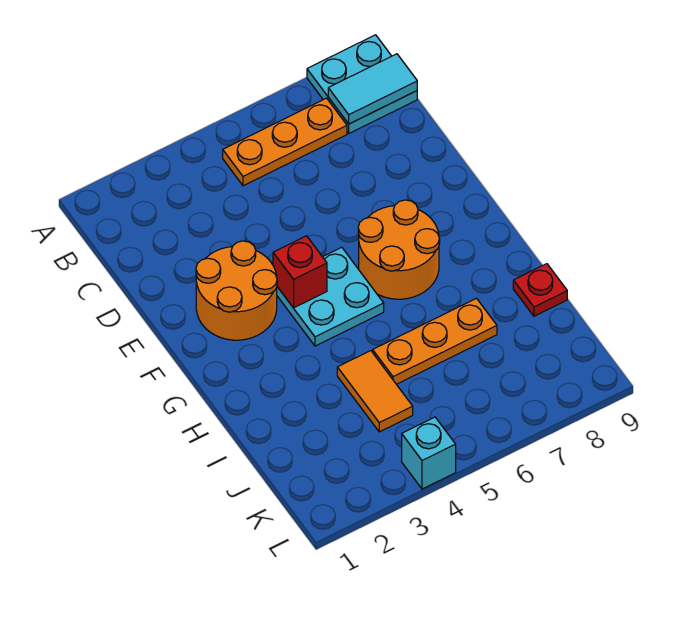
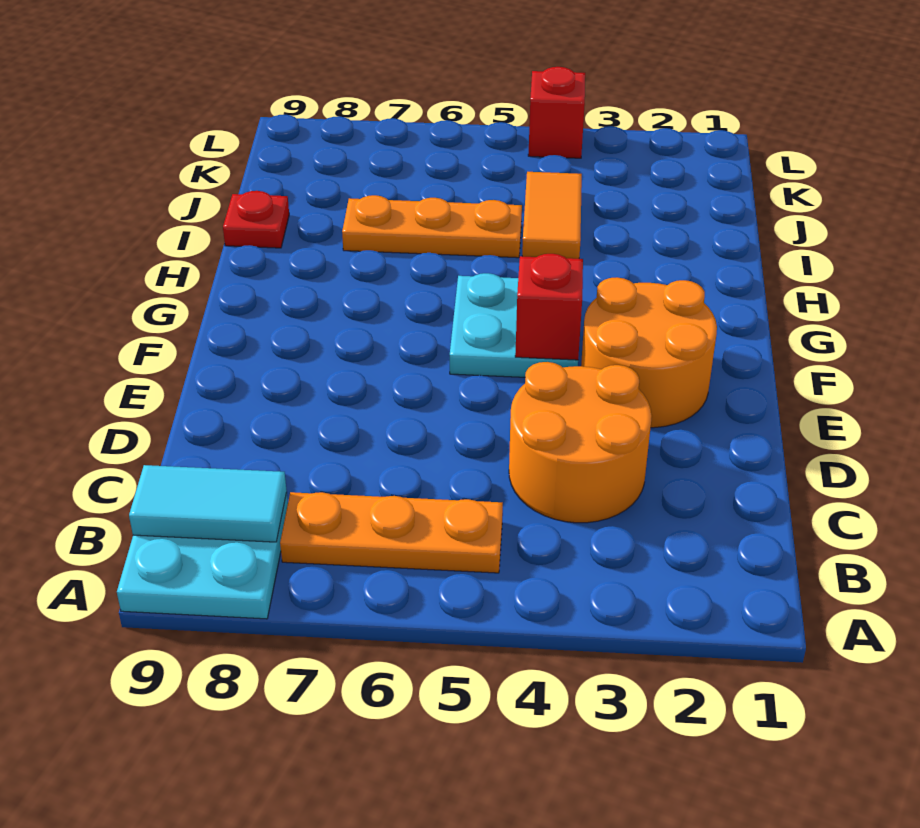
orange round brick F6:G7 level 1 -> orange round brick C3:D4 level 1
cyan brick L4 level 1 -> red brick L4 level 1

